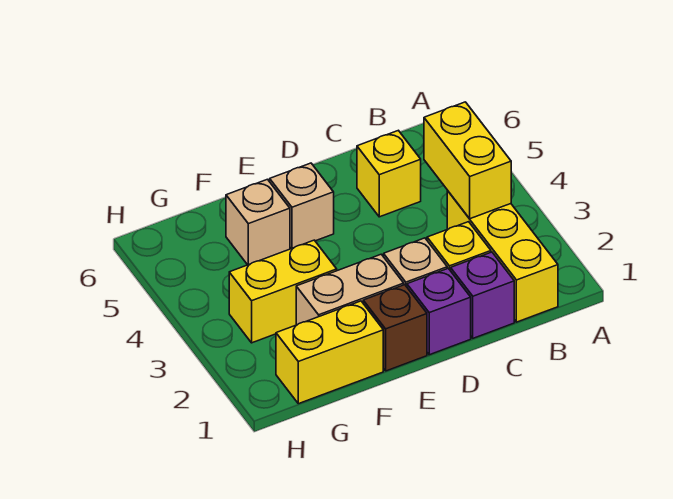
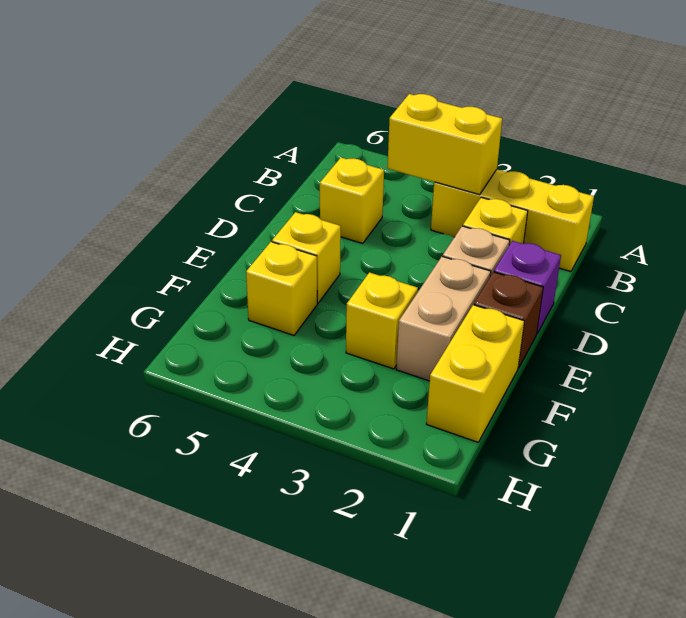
purple brick C1 level 1 -> none
tan brick E5 level 1 -> yellow brick E5 level 1
yellow brick F3:G3 level 1 -> yellow brick F3 level 1
tan brick F5 level 1 -> yellow brick F5 level 1

